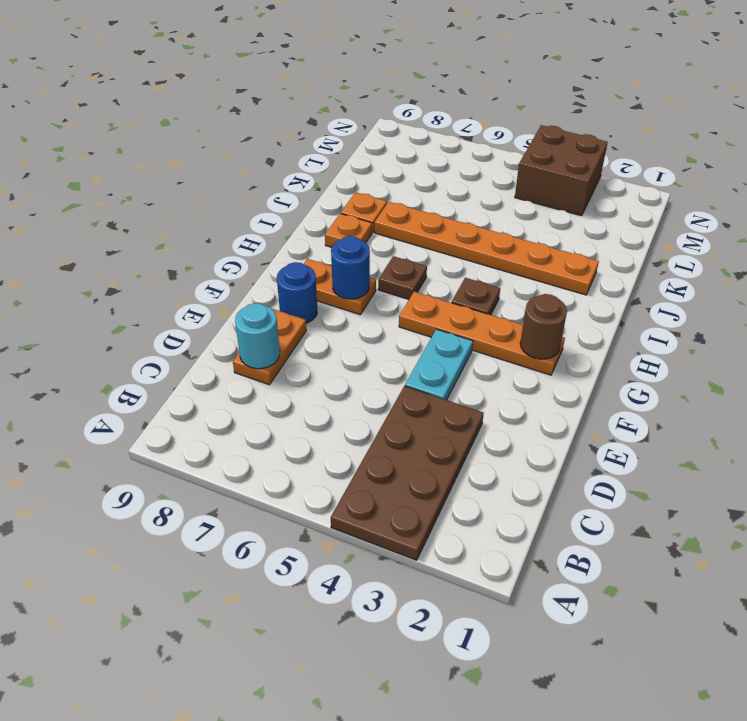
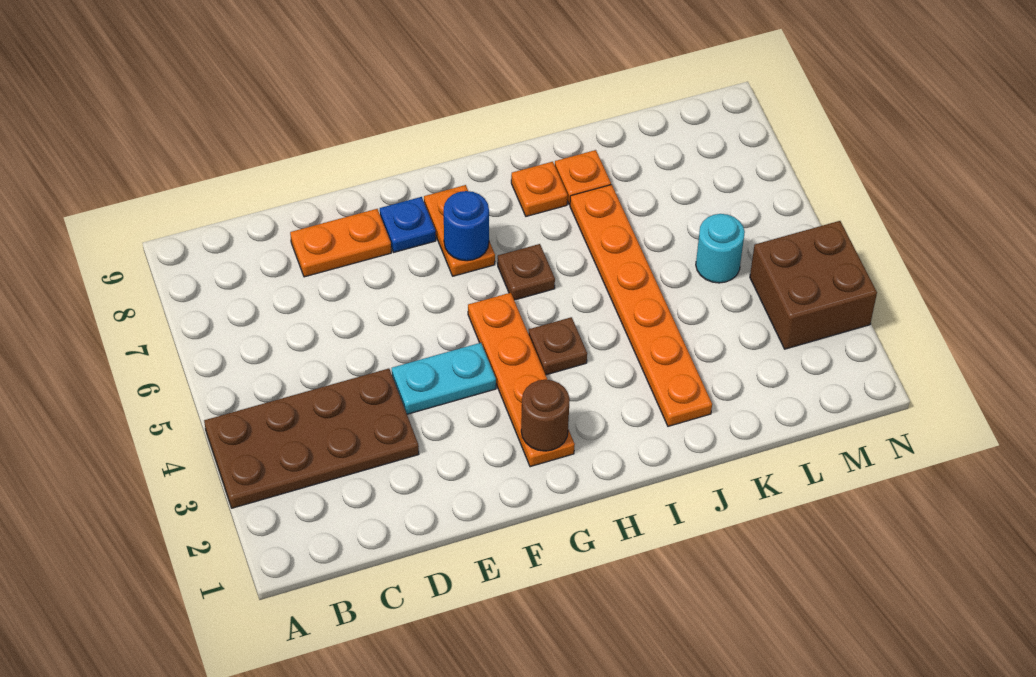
cyan round brick D8 level 2 -> cyan round brick L5 level 1
blue round brick F8 level 1 -> blue plate F8 level 1

